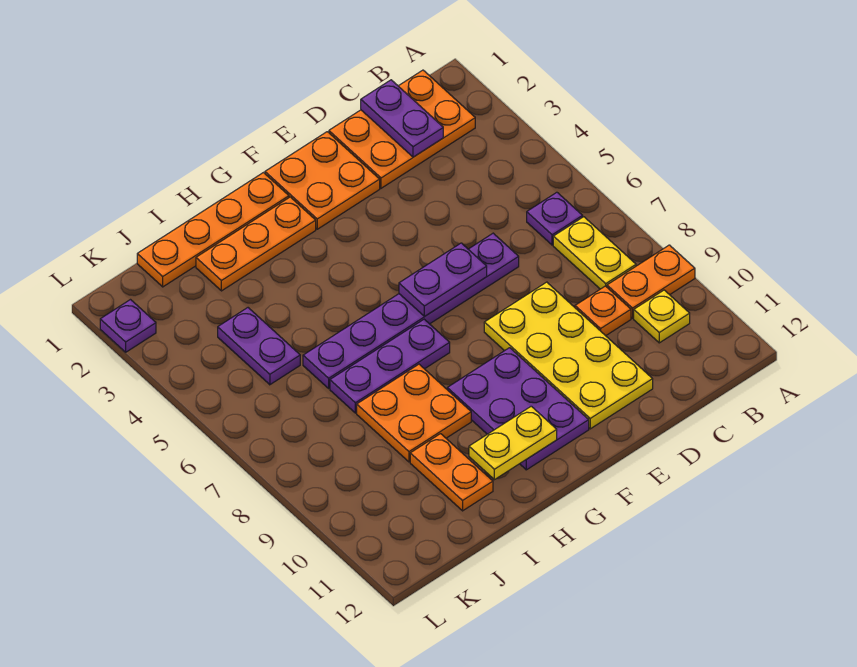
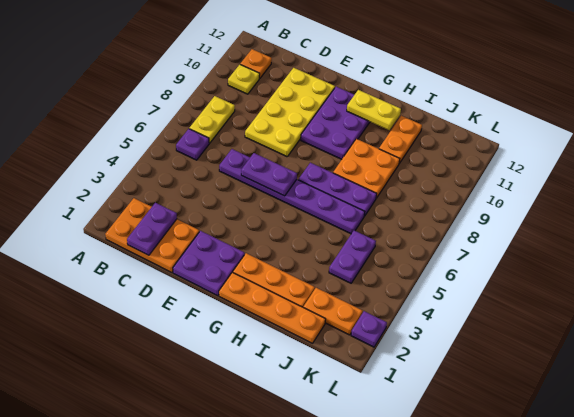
orange plate A9:B9 level 1 -> orange plate J2:K2 level 1
orange plate C9 level 1 -> orange plate B11 level 1
orange plate E1:F2 level 1 -> purple plate E1:F2 level 1

